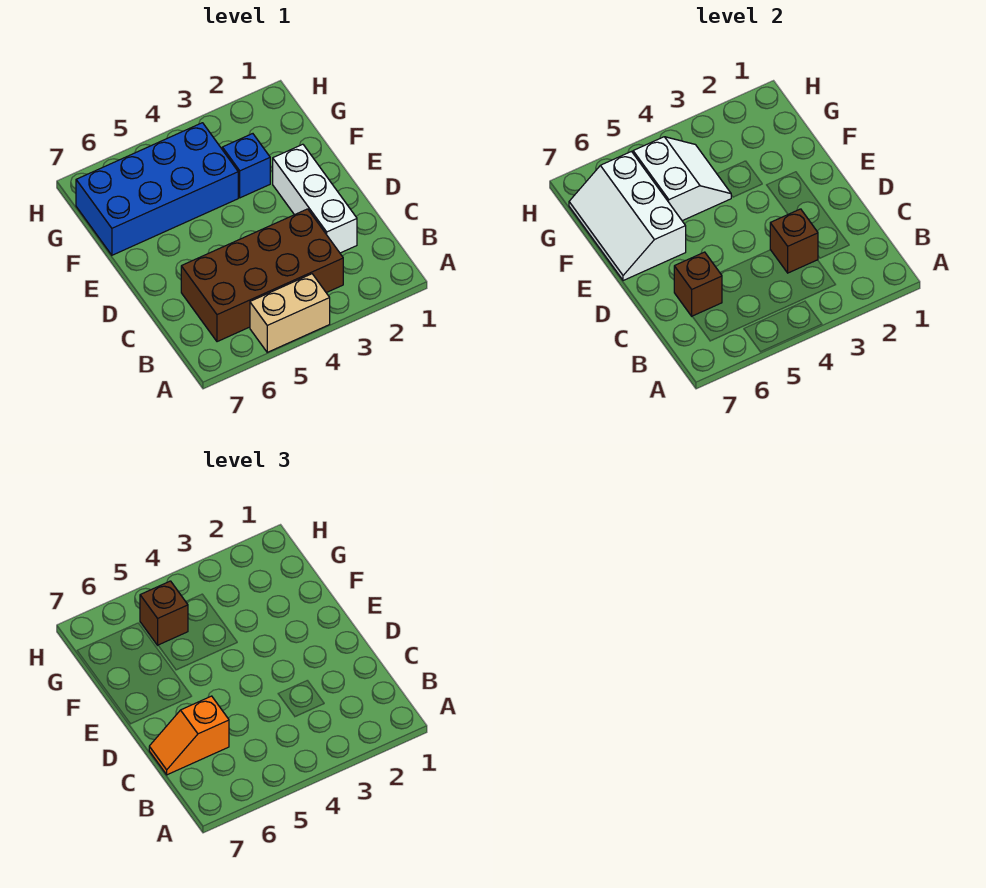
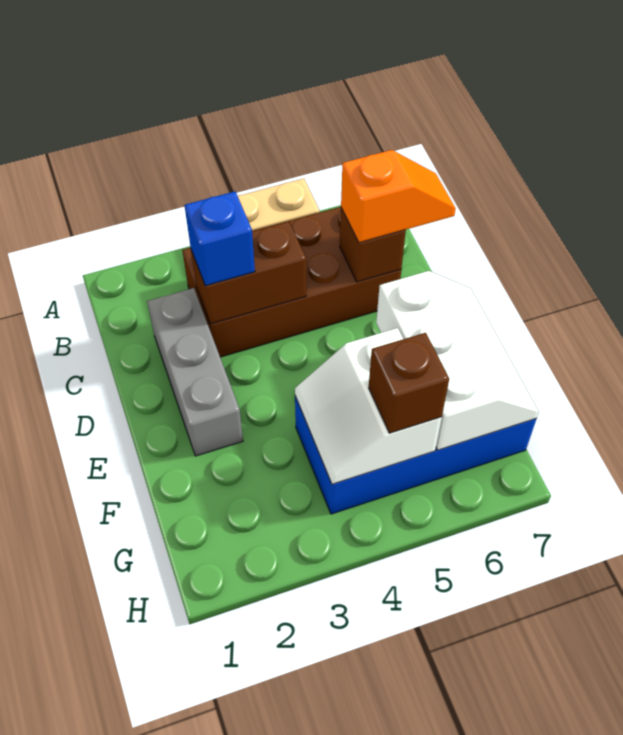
white brick C2:E2 level 1 -> grey brick C2:E2 level 1
brown brick C3 level 2 -> brown brick C3:C4 level 2
blue brick F3 level 1 -> blue brick C3 level 3

